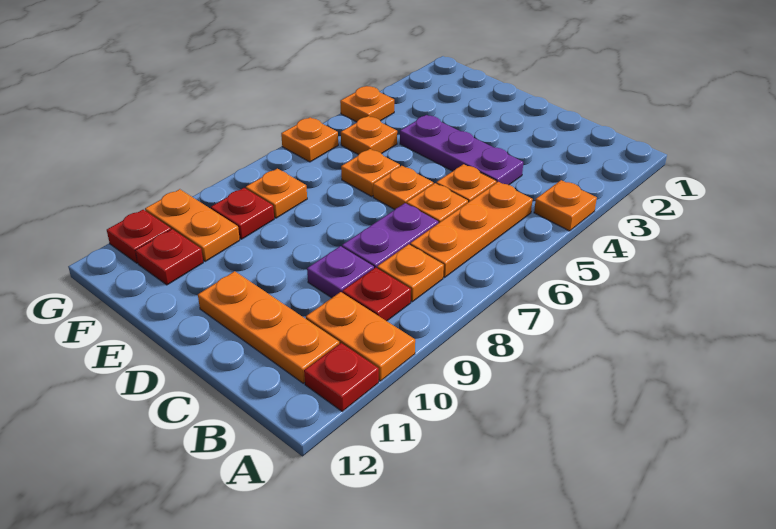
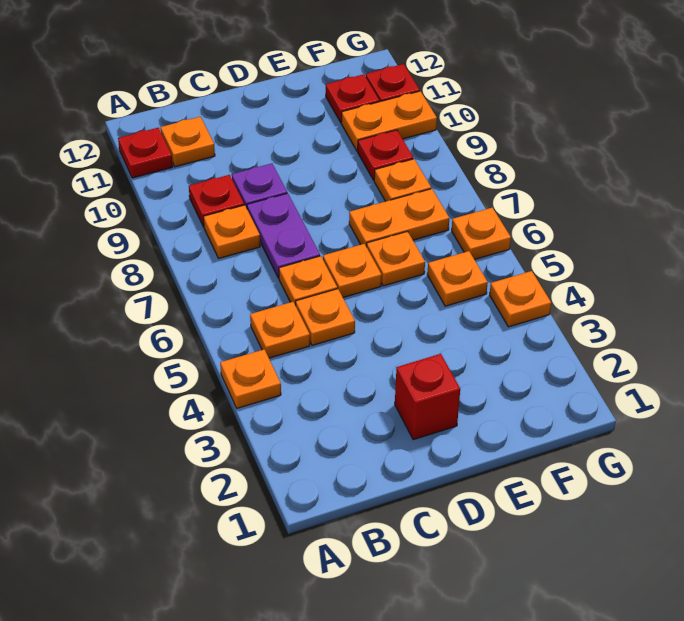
orange plate A10:B10 level 1 -> orange plate E7:F7 level 1
orange plate B5:B7 level 1 -> orange plate B5 level 1
orange plate B11:D11 level 1 -> orange plate B11 level 1
purple plate C4:E4 level 1 -> none
none -> red brick D2 level 1

